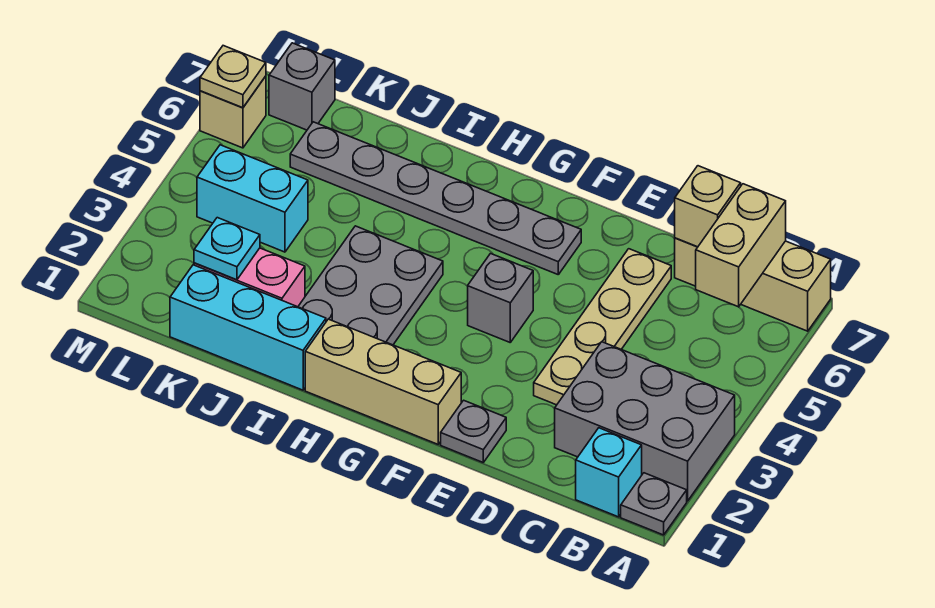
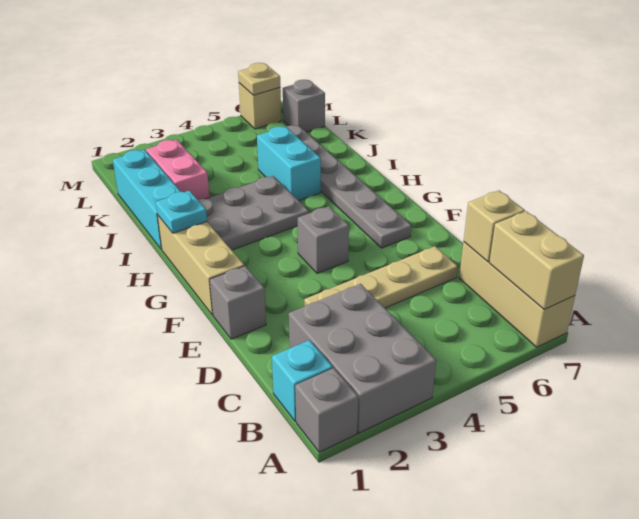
grey plate A1 level 1 -> grey brick A1 level 1
tan brick B6:B7 level 2 -> tan brick A7:B7 level 2
grey plate E1 level 1 -> grey brick E1 level 1
cyan plate K2 level 2 -> cyan plate H1 level 2
cyan brick K4:L4 level 1 -> cyan brick I5:J5 level 1

